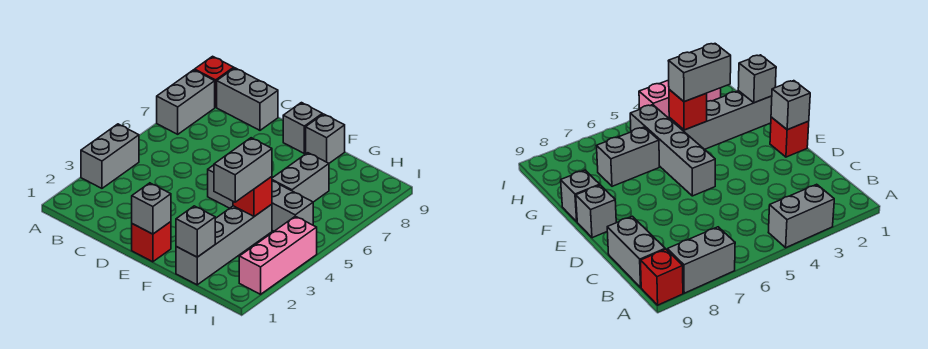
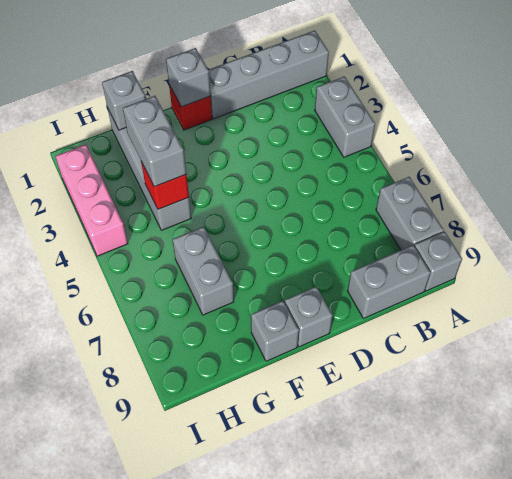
red brick A9 level 1 -> grey brick A9 level 1
grey brick E5:H5 level 1 -> grey brick A1:D1 level 1

